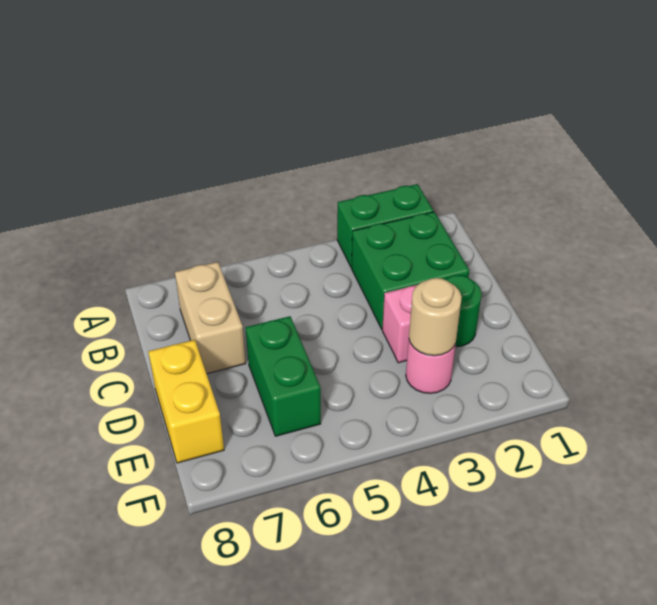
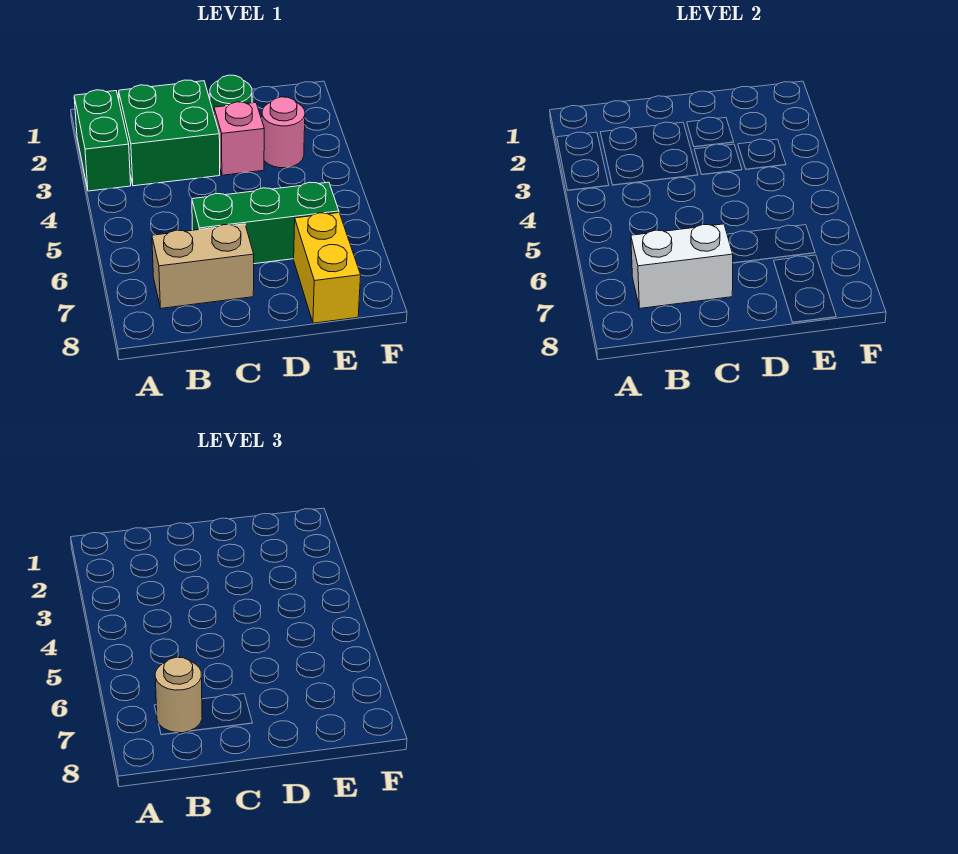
none -> white brick B7:C7 level 2
green brick D6:E6 level 1 -> green brick C6:E6 level 1
yellow brick D8:E8 level 1 -> yellow brick E7:E8 level 1
tan round brick E3 level 2 -> tan round brick B7 level 3

